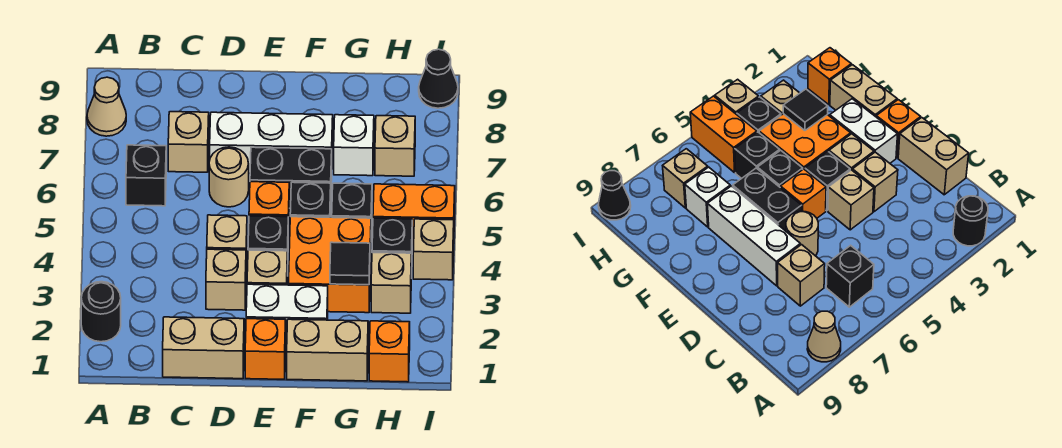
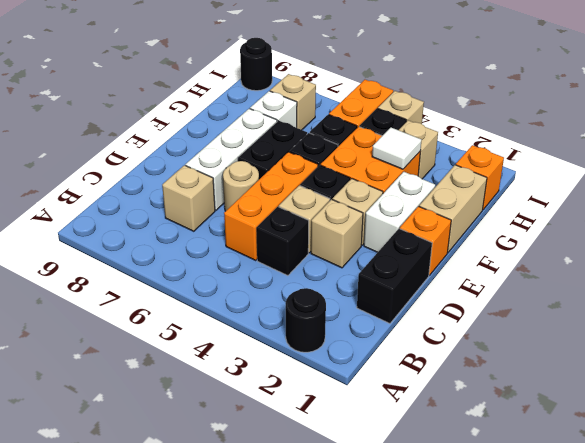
tan cone A8 level 1 -> none
black brick B6 level 1 -> black brick C4 level 1
tan brick C1:D1 level 1 -> black brick C1:D1 level 1
orange brick E5 level 1 -> orange brick C5:E5 level 1
black tile G3 level 2 -> white tile G3 level 2
black cone I9 level 1 -> black round brick I9 level 1

